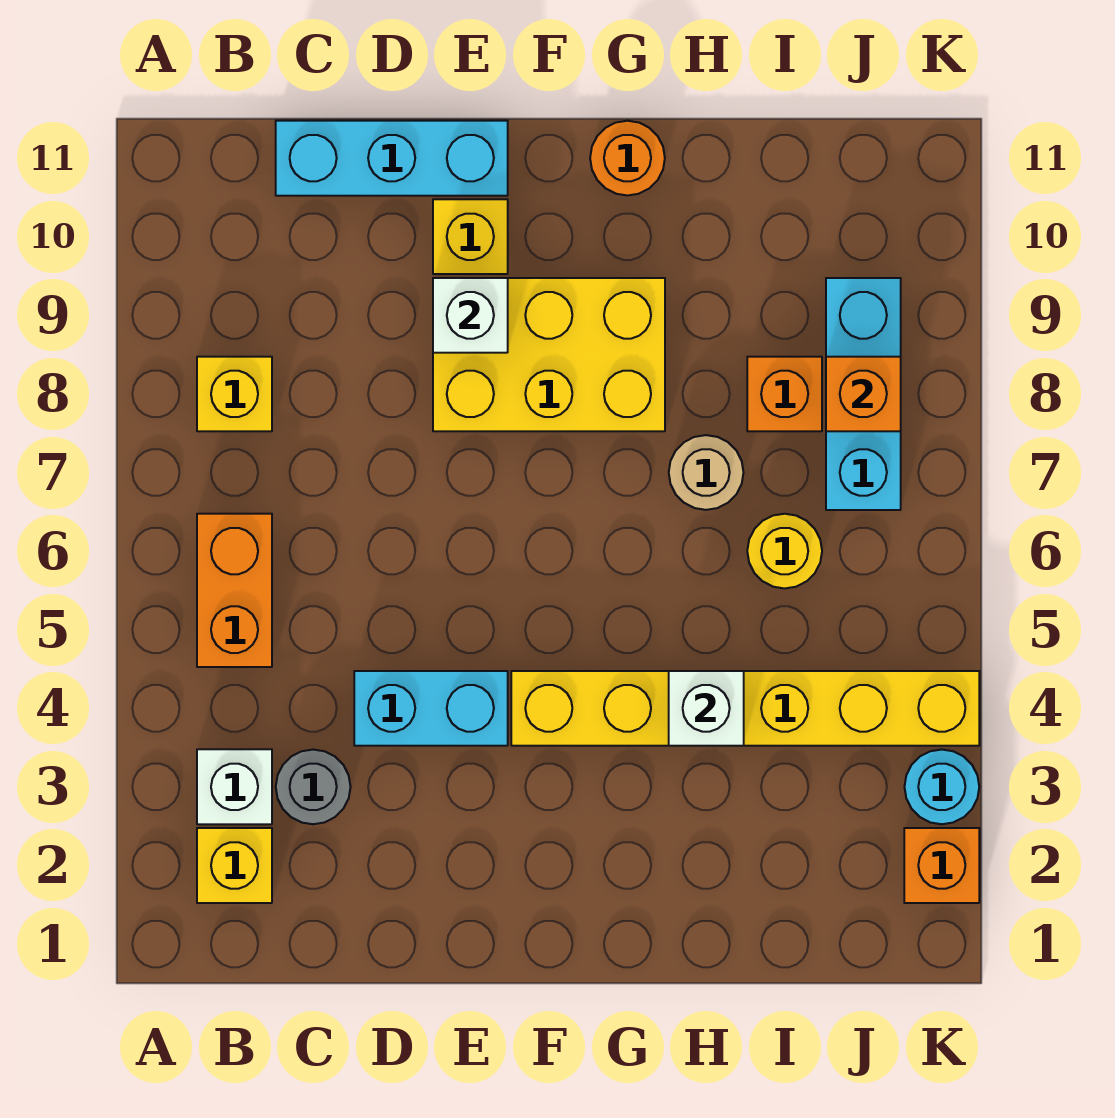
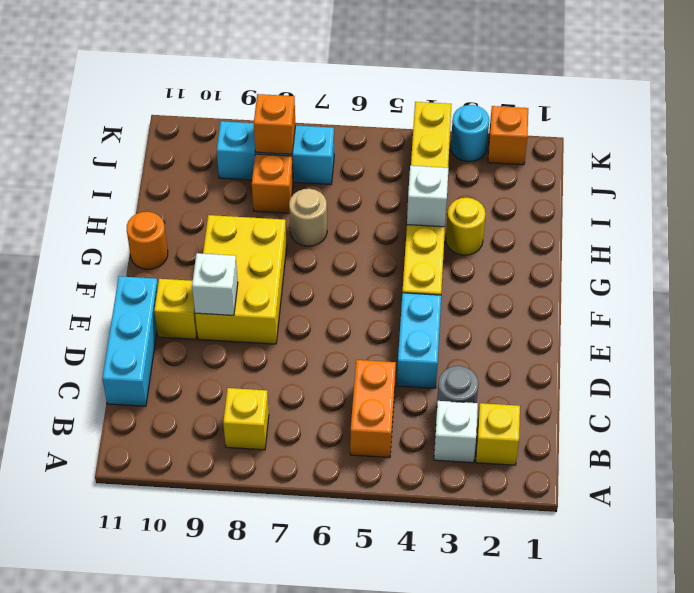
orange brick B5:B6 level 1 -> orange brick B5:C5 level 1
yellow round brick I6 level 1 -> yellow round brick H3 level 1

